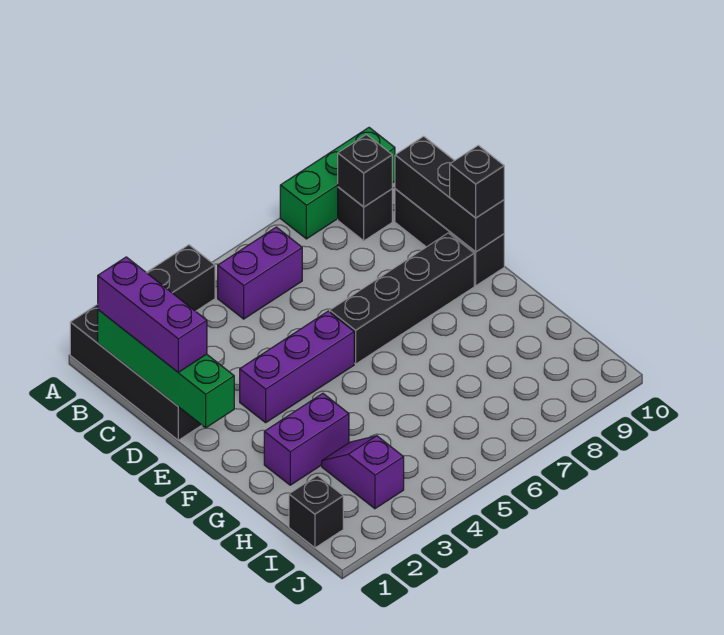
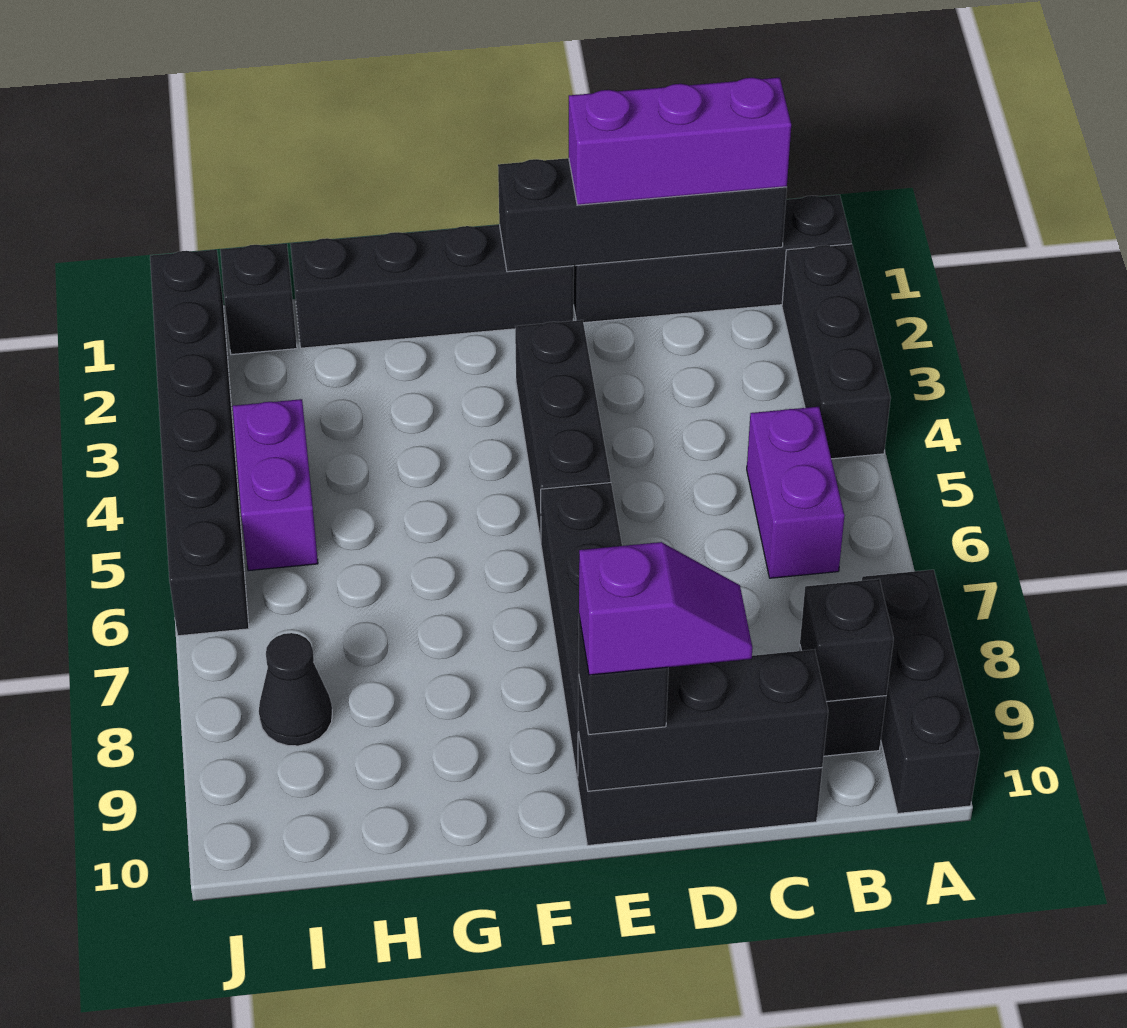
green brick A8:A10 level 1 -> black brick A8:A10 level 1
green brick B1:E1 level 2 -> black brick B1:E1 level 2
none -> black brick E1:H1 level 1
purple brick E3:E5 level 1 -> black brick E3:E5 level 1
purple brick G2:G3 level 1 -> purple brick I4:I5 level 1
purple slope H3:I3 level 1 top I -> purple slope D10:E10 level 4 top E
none -> black cone I8 level 1
none -> black brick J1:J6 level 1

